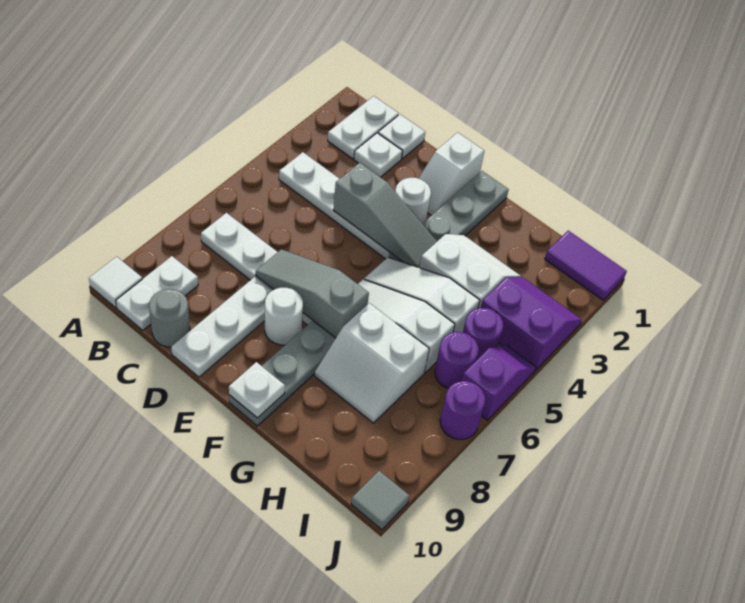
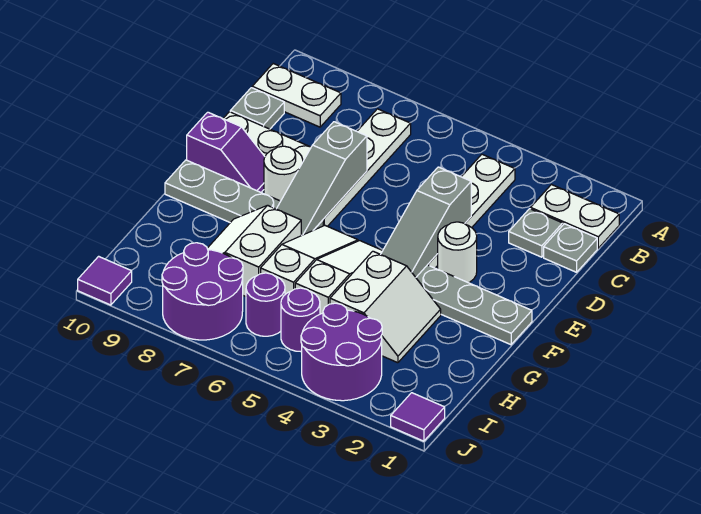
white tile A10 level 1 -> none
white plate C1 level 1 -> grey plate C1 level 1
white plate C2 level 1 -> grey plate C2 level 1
grey round brick C10 level 1 -> grey plate C10 level 1
grey slope D7:F7 level 2 top F -> grey slope D7:F7 level 2 top D
white slope E1:E2 level 1 top 1 -> none
white plate F10 level 2 -> none
purple tile I1:J1 level 1 -> purple tile J1 level 1
purple slope I3:J4 level 1 top 4 -> purple round brick I3:J4 level 1
purple slope J5:J6 level 1 top 6 -> purple slope E9:E10 level 1 top 10
purple round brick J7 level 1 -> purple round brick I7:J8 level 1
grey tile J10 level 1 -> purple tile J10 level 1

